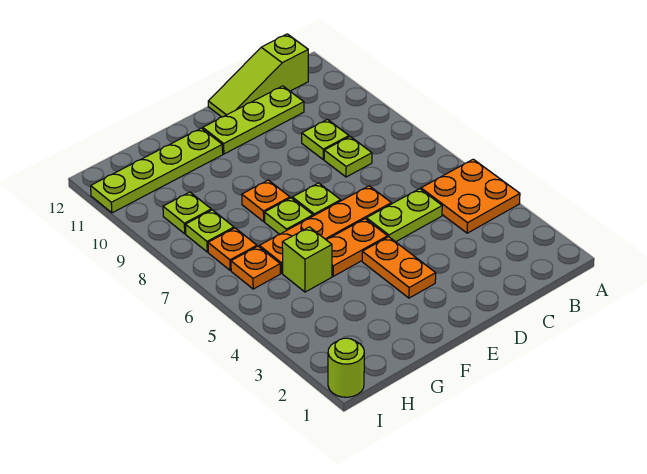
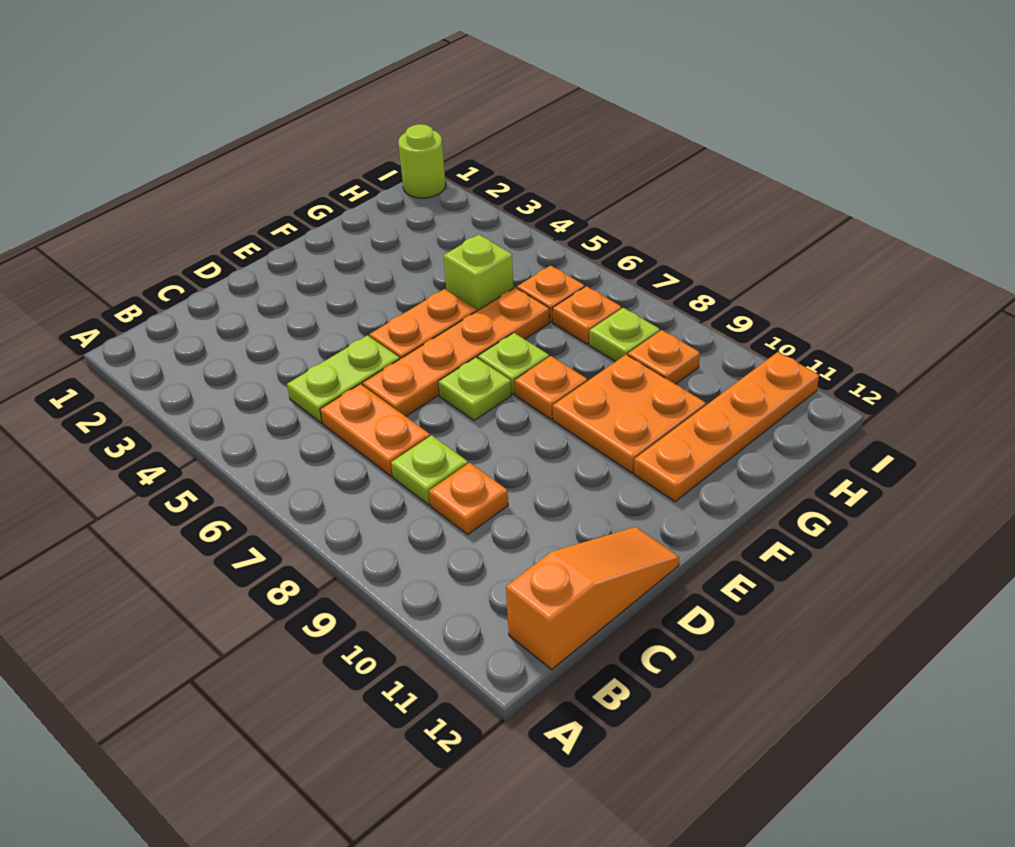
orange plate A4:B5 level 1 -> orange plate F9:G10 level 1
lime slope B12:D12 level 1 top B -> orange slope B12:D12 level 1 top B
lime plate C9 level 1 -> orange plate C9 level 1
lime plate C11:E11 level 1 -> none
orange plate E3:E4 level 1 -> orange plate C6:C7 level 1
lime plate F11:I11 level 1 -> orange plate F11:I11 level 1
lime plate H9 level 1 -> orange plate H9 level 1

